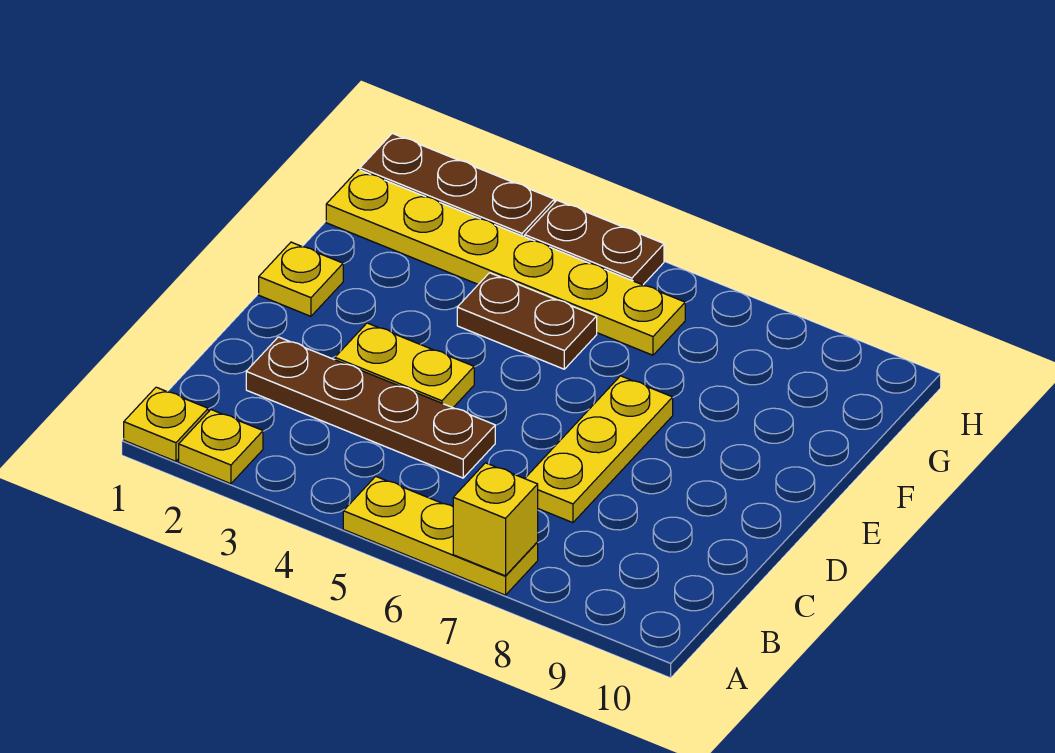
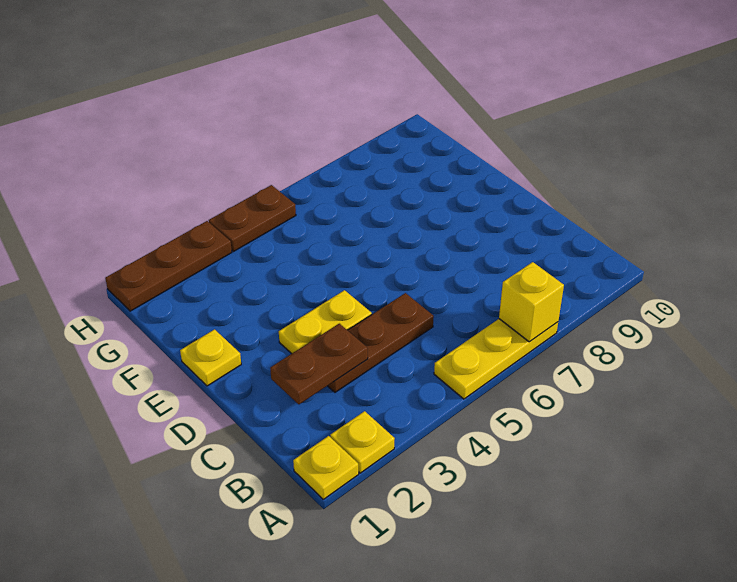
brown plate C2:C5 level 1 -> brown plate C3:C5 level 1
yellow plate C7:E7 level 1 -> none
brown plate F4:F5 level 1 -> brown plate C2:C3 level 2
yellow plate G1:G6 level 1 -> none

